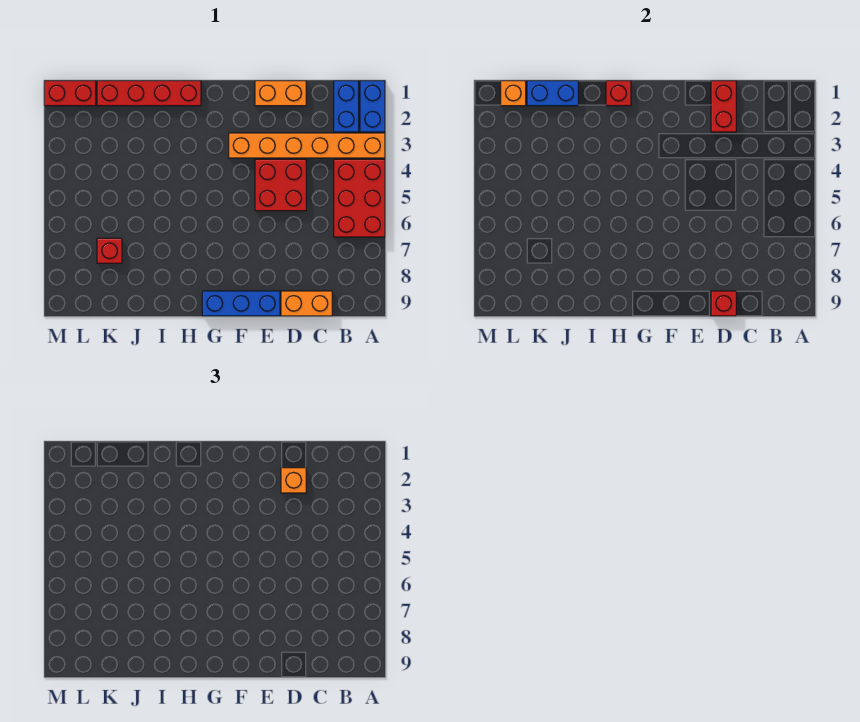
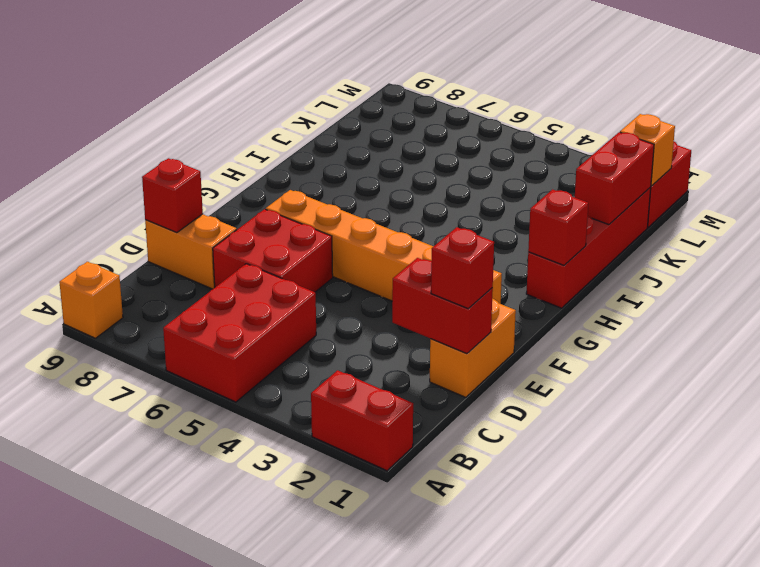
blue brick A1:A2 level 1 -> red brick A1:A2 level 1
orange brick A3:F3 level 1 -> orange brick F2:F7 level 1
red brick A4:B6 level 1 -> red brick A5:C6 level 1
blue brick B1:B2 level 1 -> none
orange brick C9:D9 level 1 -> orange brick D8:D9 level 1
orange brick D2 level 3 -> orange brick A9 level 1
red brick D4:E5 level 1 -> red brick D6:E7 level 1
blue brick E9:G9 level 1 -> none
blue brick J1:K1 level 2 -> red brick J1:K1 level 2
red brick K7 level 1 -> red brick D1 level 3

